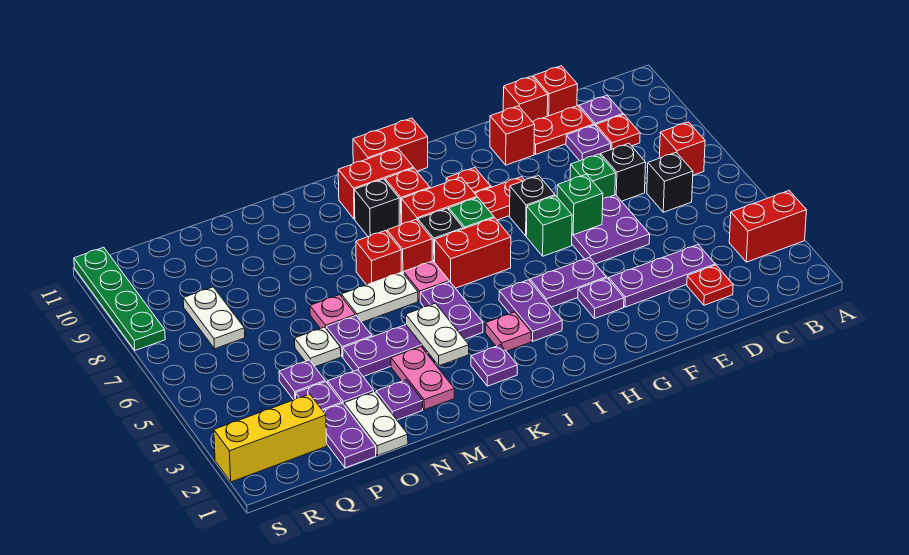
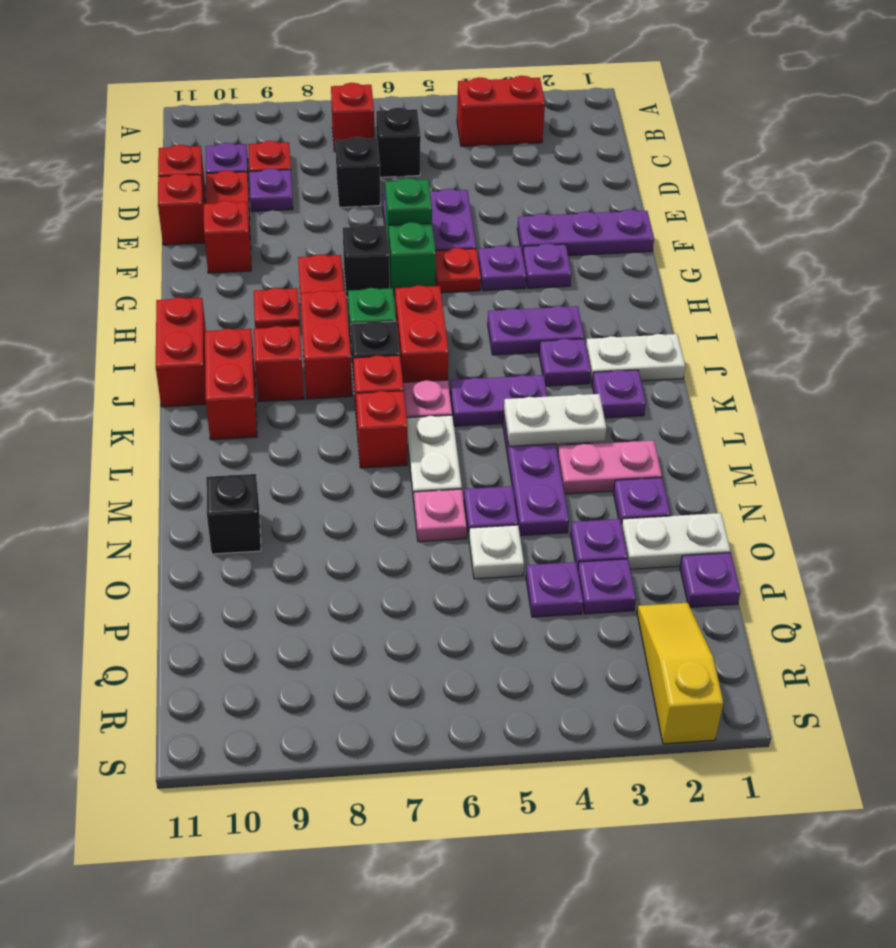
red brick A3:B3 level 1 -> red brick B3:B4 level 1
red plate D2 level 1 -> red plate G5 level 1
purple plate D3:F3 level 1 -> purple plate F1:F3 level 1
green brick E7 level 1 -> none
purple plate G4:H4 level 1 -> purple plate G4 level 1
pink plate J3 level 1 -> purple plate J3 level 1
black brick K9 level 1 -> black brick N10 level 1
purple plate P1:P2 level 1 -> purple plate P1 level 1
yellow brick Q2:S2 level 1 -> yellow slope Q2:S2 level 1 top S
white plate Q7:Q8 level 1 -> white plate J1:J2 level 1
green plate S8:S11 level 1 -> none

